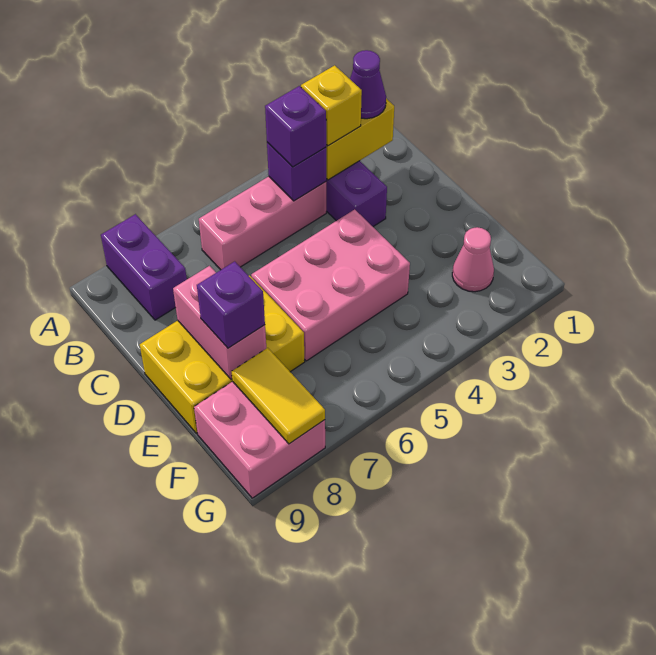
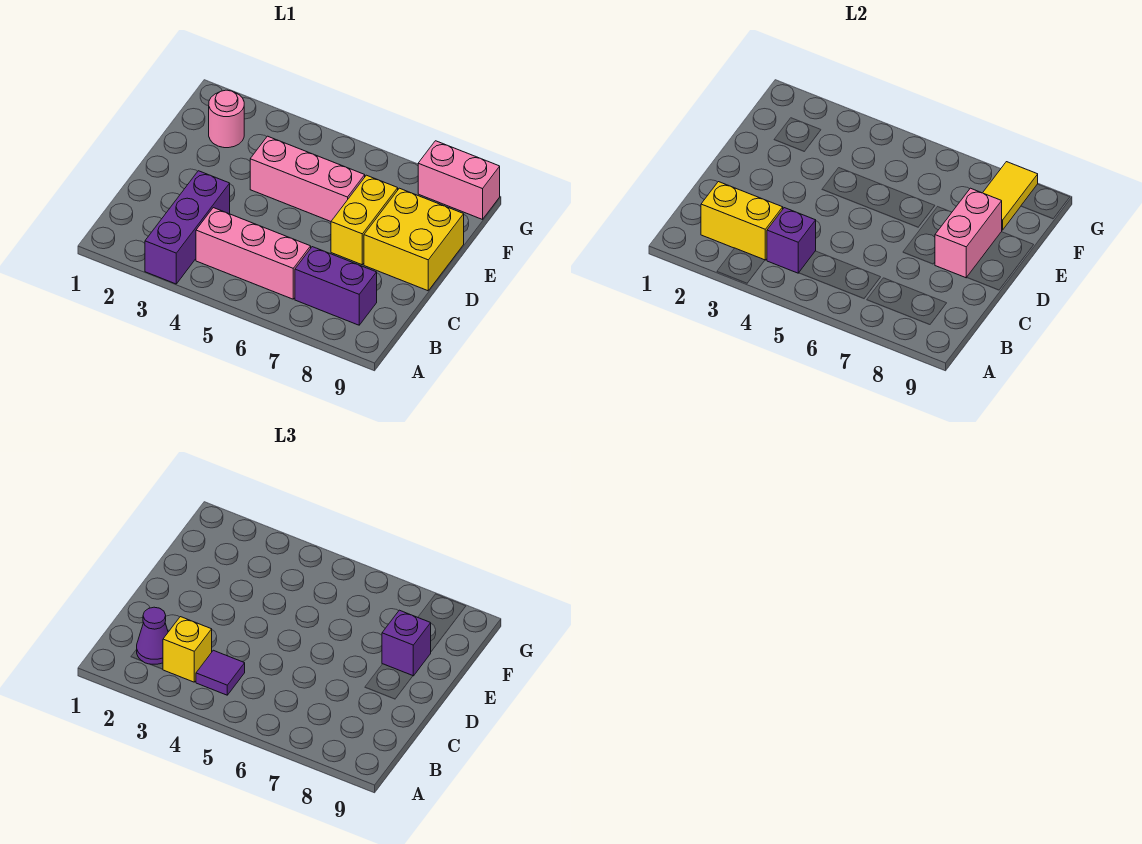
purple brick A8:B8 level 1 -> purple brick B7:B8 level 1
purple brick B4 level 3 -> purple tile B4 level 3
pink brick D4:E6 level 1 -> pink brick E4:E6 level 1
pink cone F2 level 1 -> pink round brick F2 level 1
pink brick F8:G9 level 1 -> pink brick G8:G9 level 1

